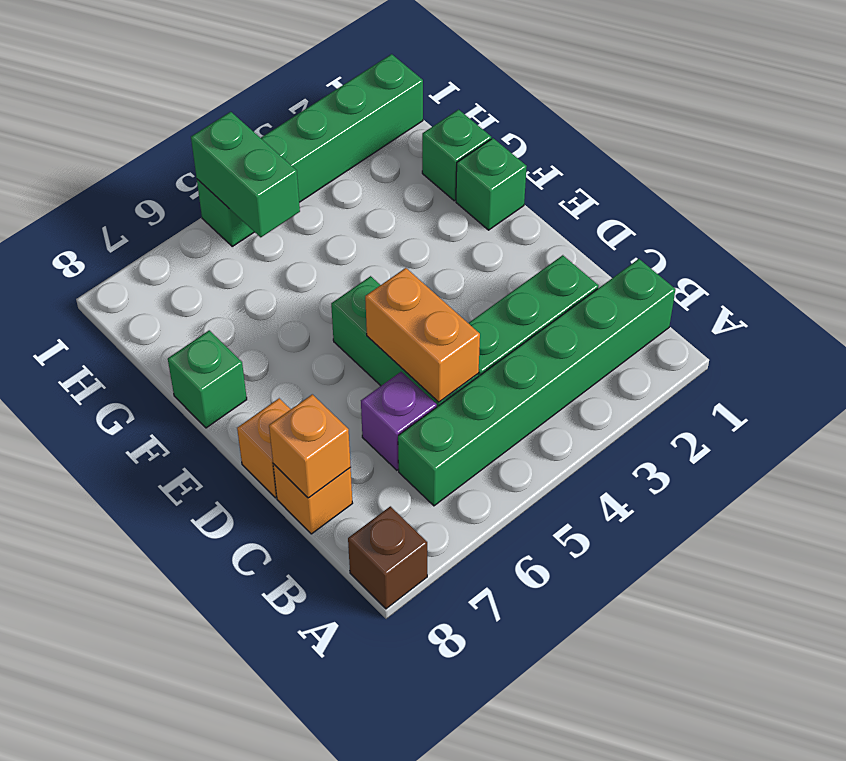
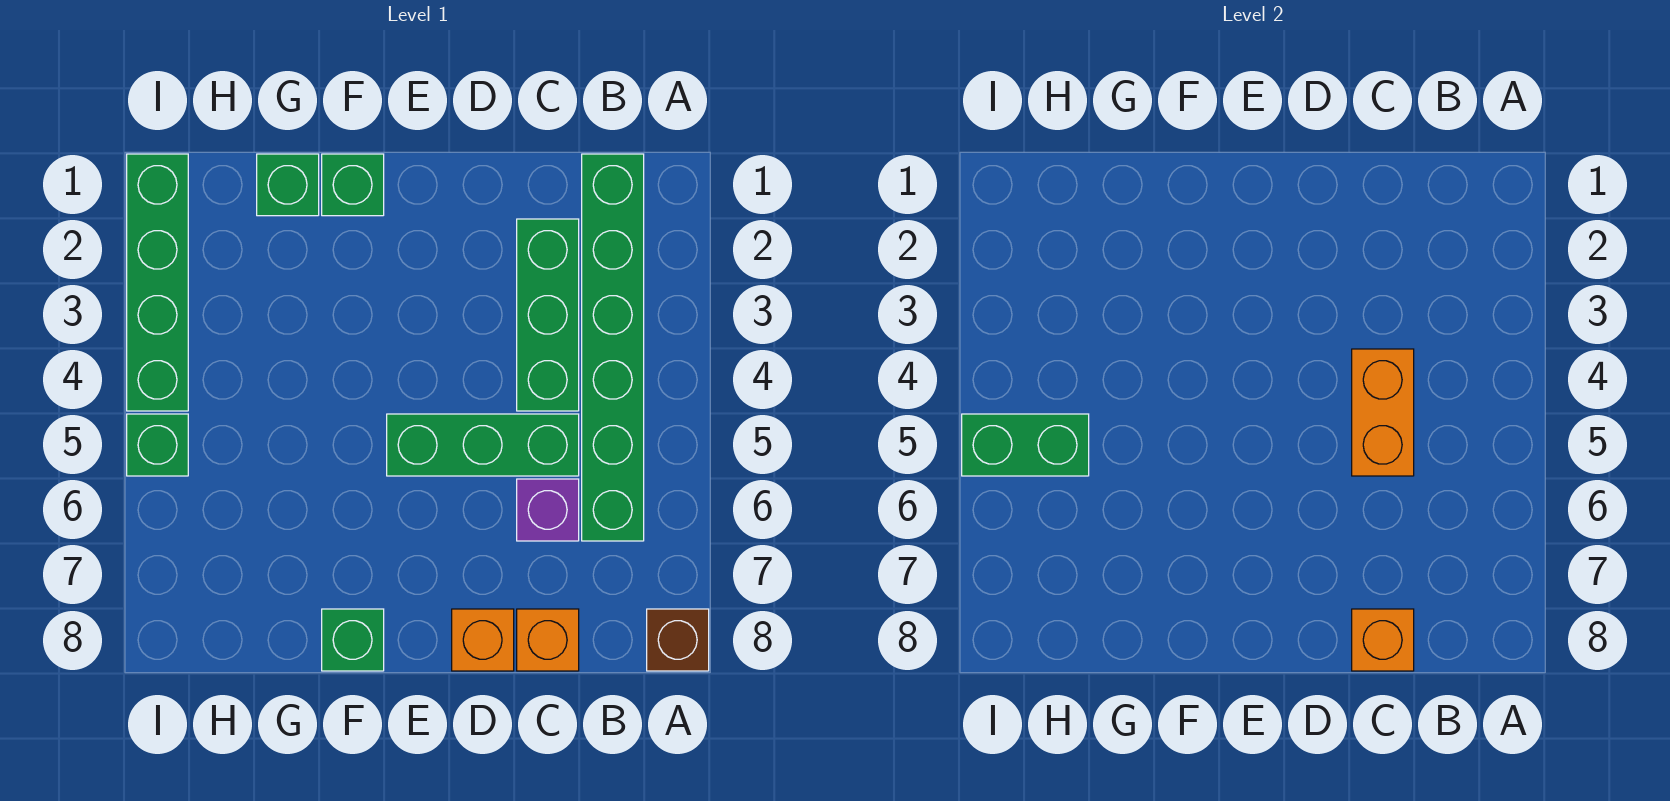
orange brick C5:D5 level 2 -> orange brick C4:C5 level 2

